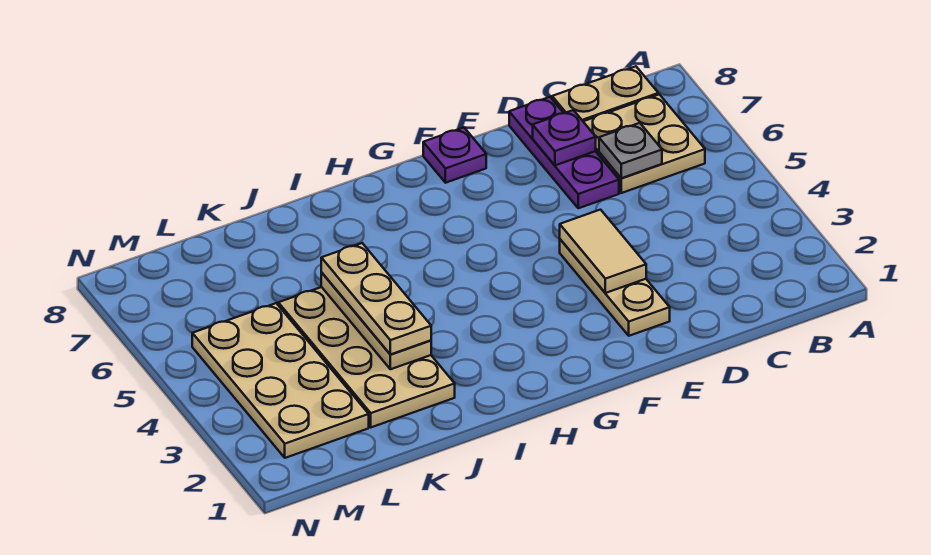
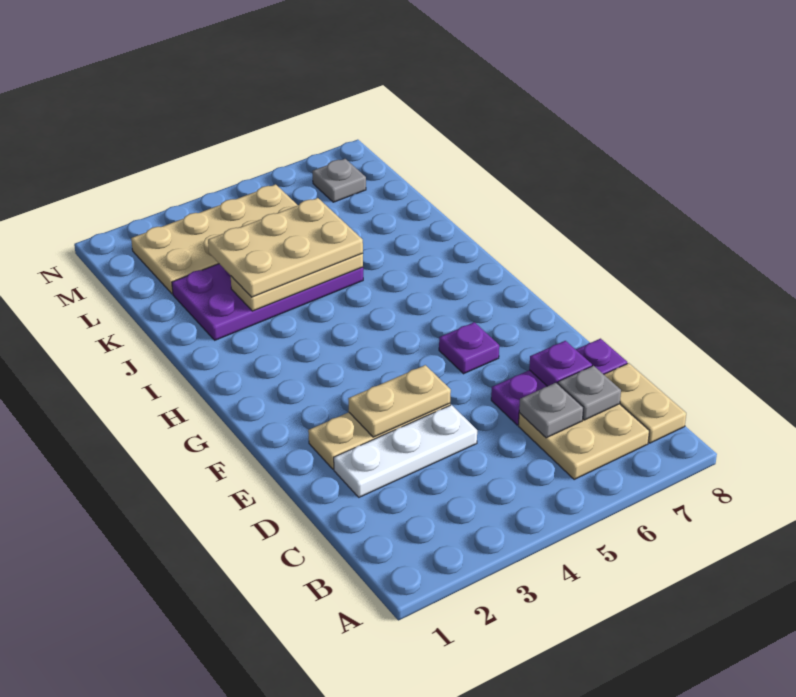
none -> grey plate C7 level 2
none -> white plate D2:D4 level 1
tan tile E3:E4 level 2 -> tan plate E3:E4 level 2
purple plate F8 level 1 -> purple plate F6 level 1
tan plate J2:K5 level 1 -> purple plate J2:K5 level 1
tan plate J3:J5 level 3 -> tan plate J3:K5 level 3
none -> grey plate M7 level 1

